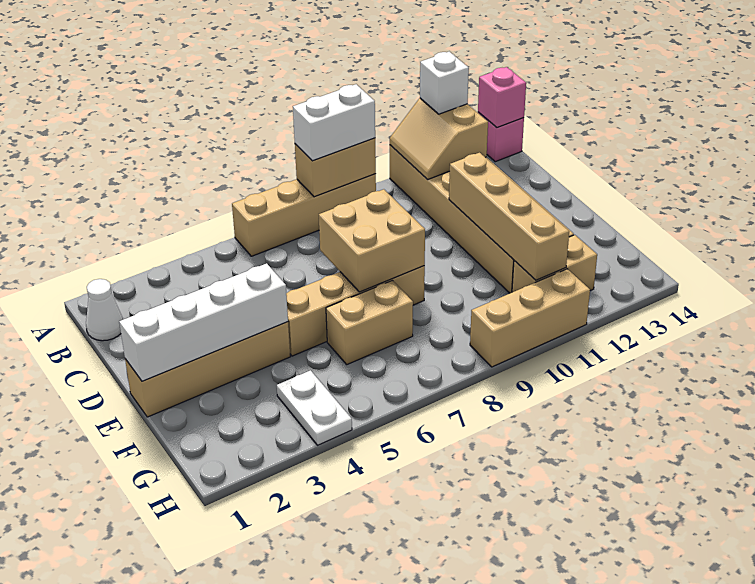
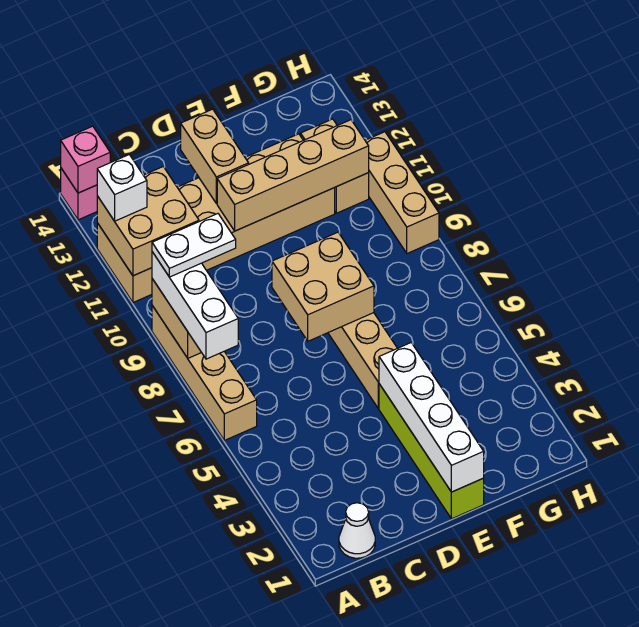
white brick A8:A9 level 3 -> white brick A7:A9 level 3
tan slope A11:B12 level 2 top 12 -> tan brick A11:B12 level 2
tan brick E1:E4 level 1 -> lime brick E1:E4 level 1
tan brick F6:F7 level 1 -> tan brick D12:D13 level 2
white plate G4:H4 level 1 -> white plate A9:B9 level 4

